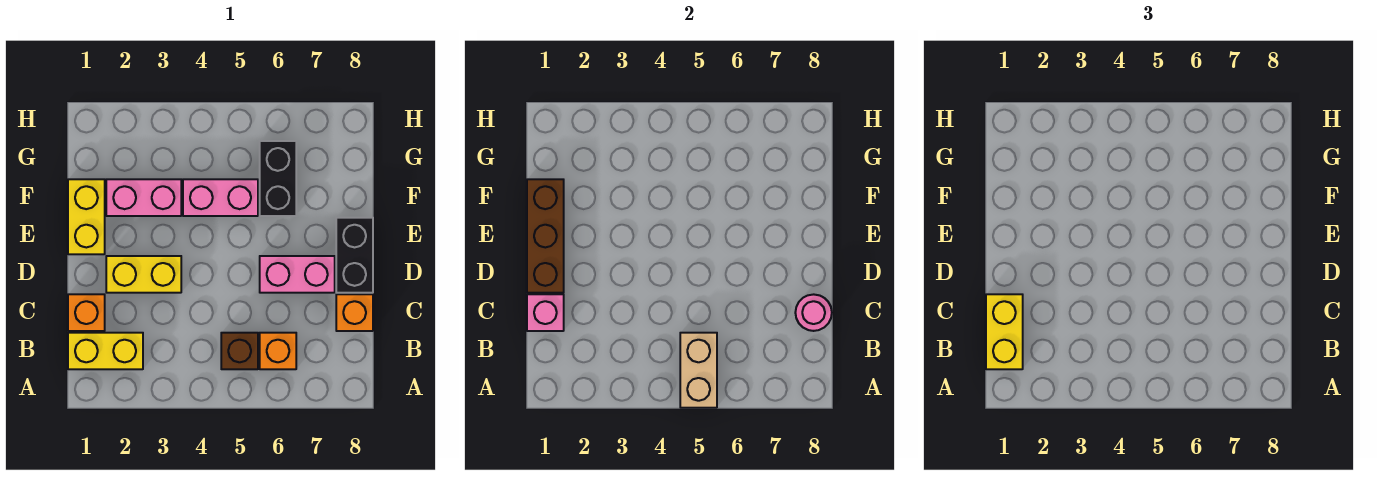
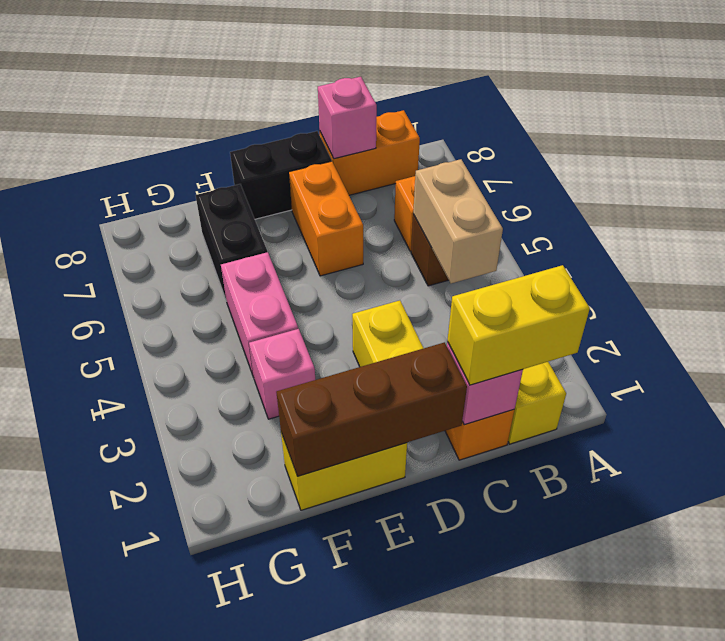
tan brick A5:B5 level 2 -> tan brick B4:B5 level 2
orange brick C8 level 1 -> orange brick B8:C8 level 1
pink round brick C8 level 2 -> pink brick C8 level 2
pink brick D6:D7 level 1 -> orange brick D6:D7 level 1
pink brick F2:F3 level 1 -> pink brick F3 level 1
black brick F6:G6 level 1 -> black brick F6:F7 level 1

